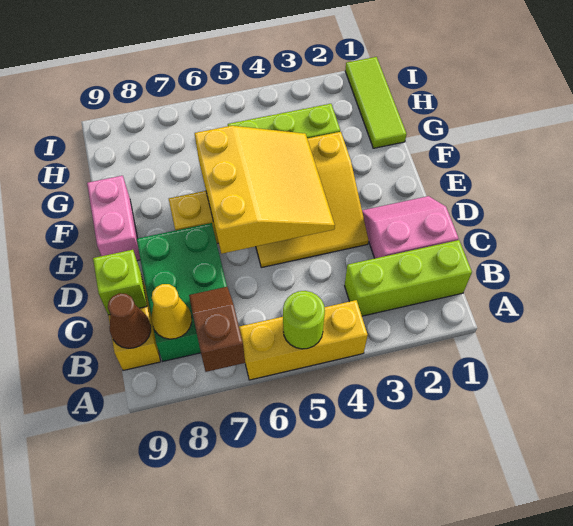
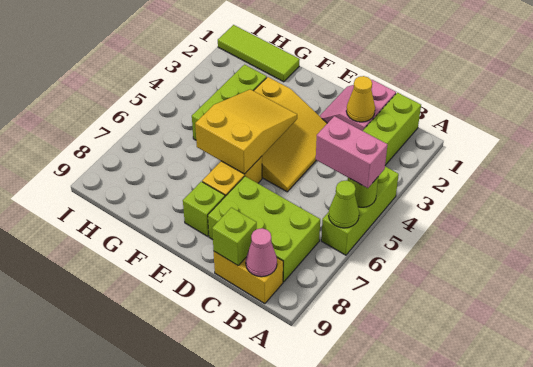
yellow brick A4:A6 level 1 -> lime brick A4:A6 level 1
none -> lime cone A6 level 2
brown slope A7:B7 level 2 top A -> none
green brick B7:D8 level 1 -> lime brick B7:D8 level 1
yellow cone B8 level 2 -> yellow cone C2 level 2
brown cone B9 level 2 -> pink cone B9 level 2
yellow slope D4:F6 level 2 top 6 -> yellow slope E4:F6 level 2 top 6
none -> lime brick E8 level 1
pink brick E9:F9 level 1 -> pink brick A5:B5 level 3

